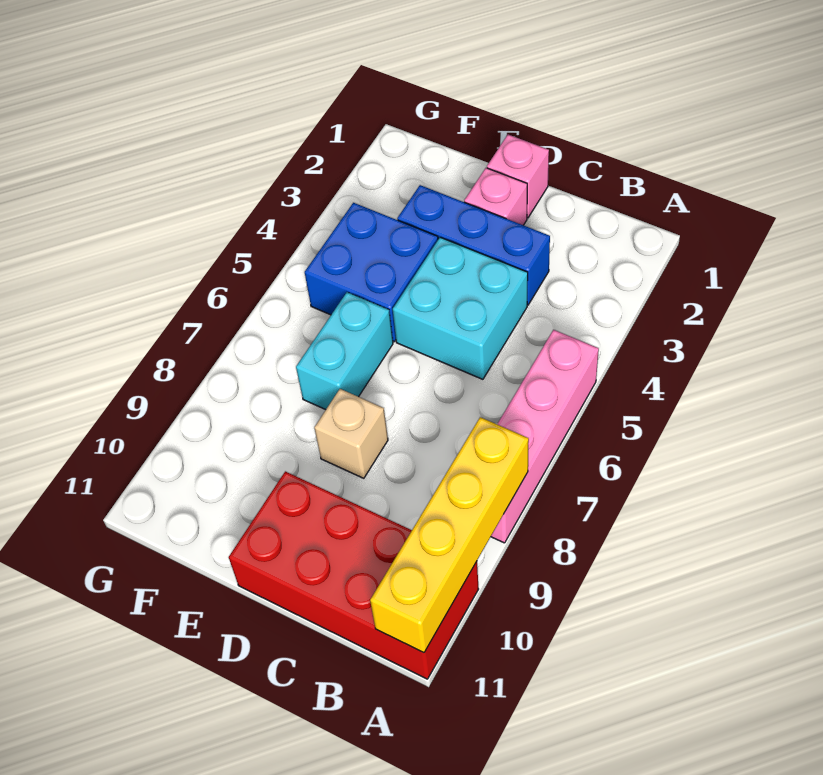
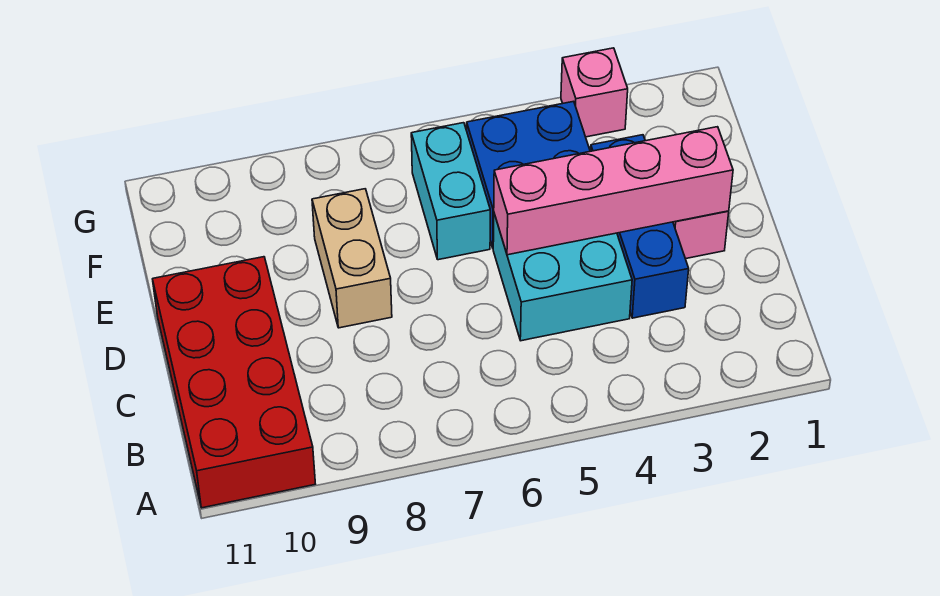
pink brick A5:A8 level 1 -> pink brick D2:D5 level 2
yellow brick A8:A11 level 2 -> none
pink brick D1 level 1 -> pink brick G3 level 1
tan brick D8 level 1 -> tan brick D8:E8 level 1
cyan brick E6:E7 level 1 -> cyan brick E6:F6 level 1

